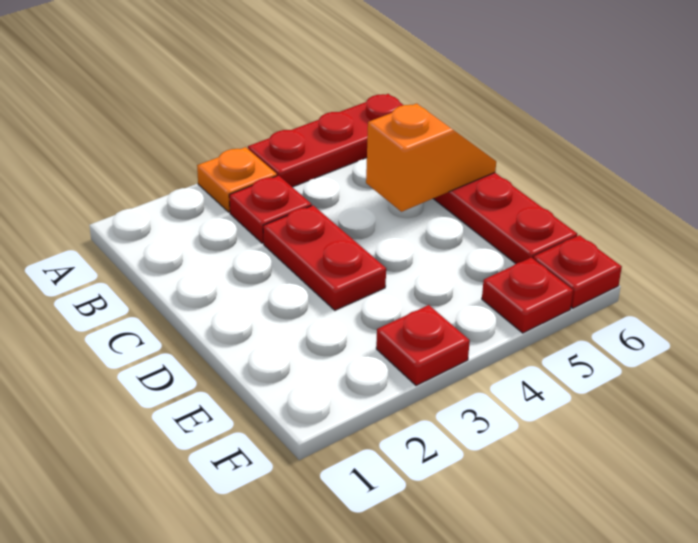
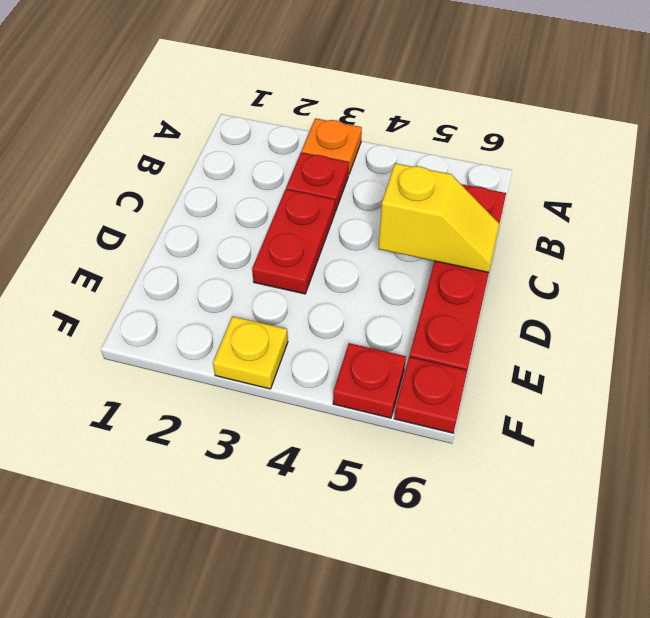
red plate A4:A6 level 1 -> none
orange slope C5:C6 level 2 top 5 -> yellow slope C5:C6 level 2 top 5
red plate F3 level 1 -> yellow plate F3 level 1

